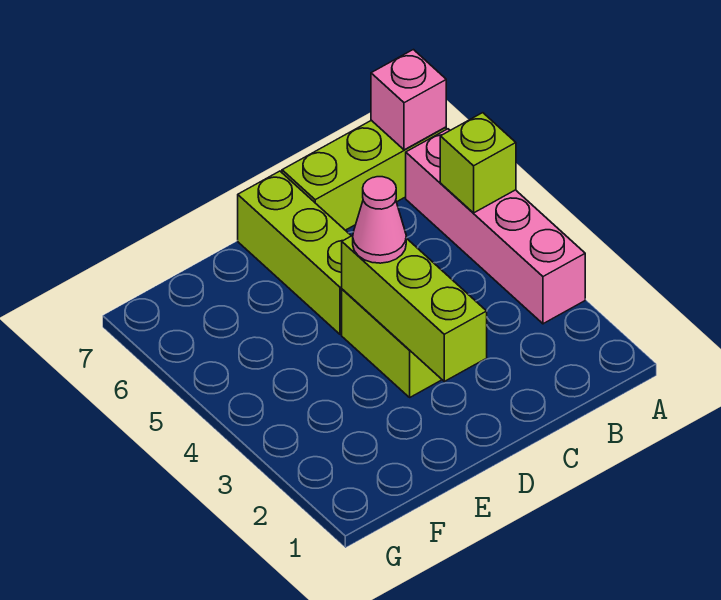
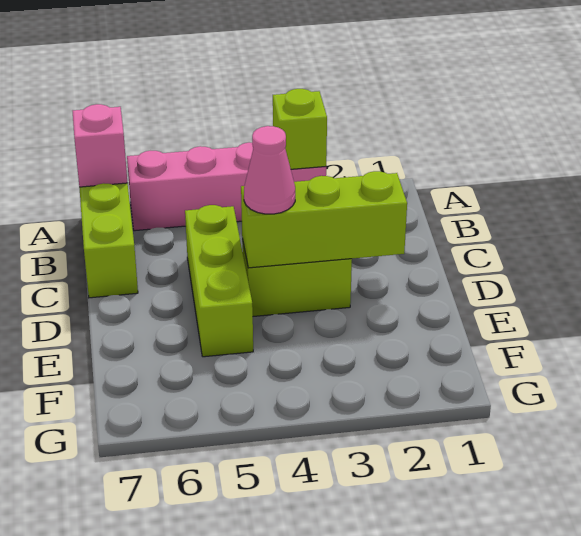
lime brick A5 level 2 -> lime brick A3 level 2
lime brick D5:D7 level 1 -> lime brick C5:E5 level 1

